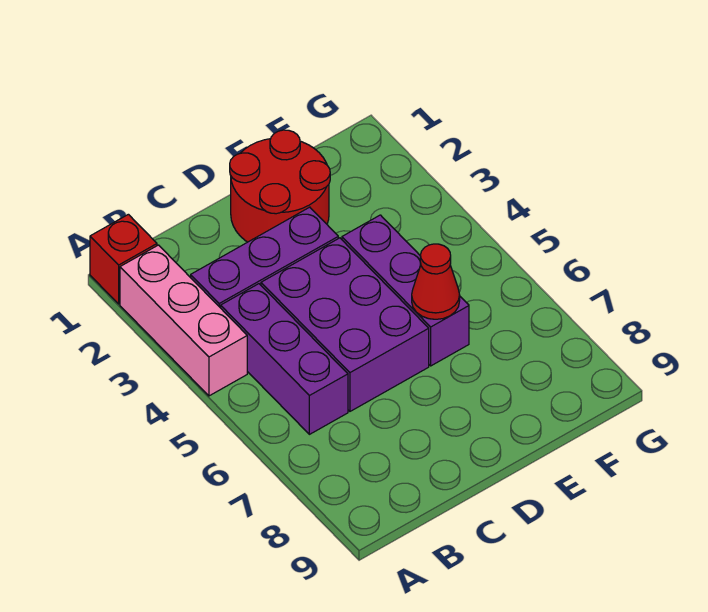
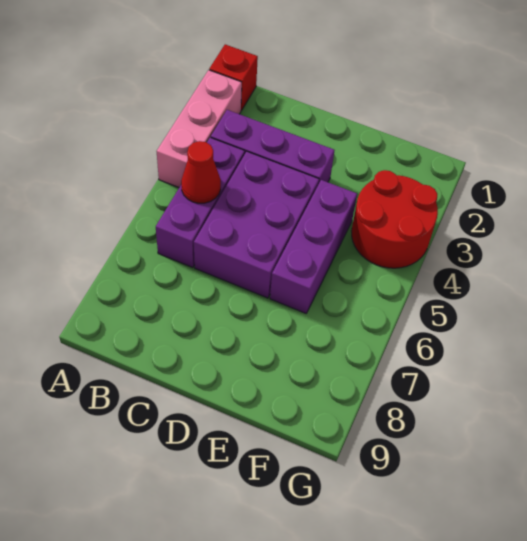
red round brick D1:E2 level 1 -> red round brick F3:G4 level 1
red cone E6 level 2 -> red cone B5 level 2

